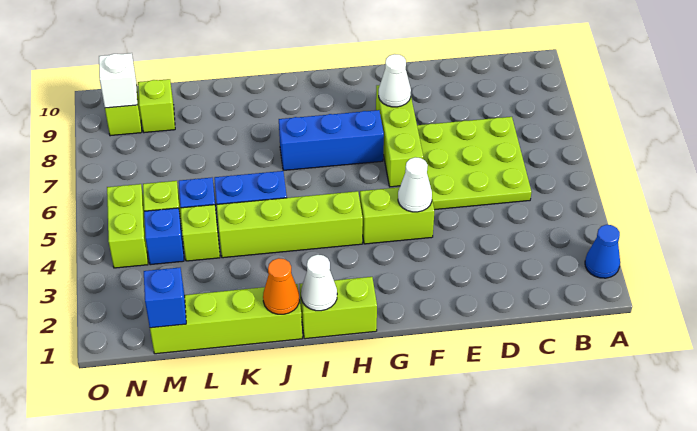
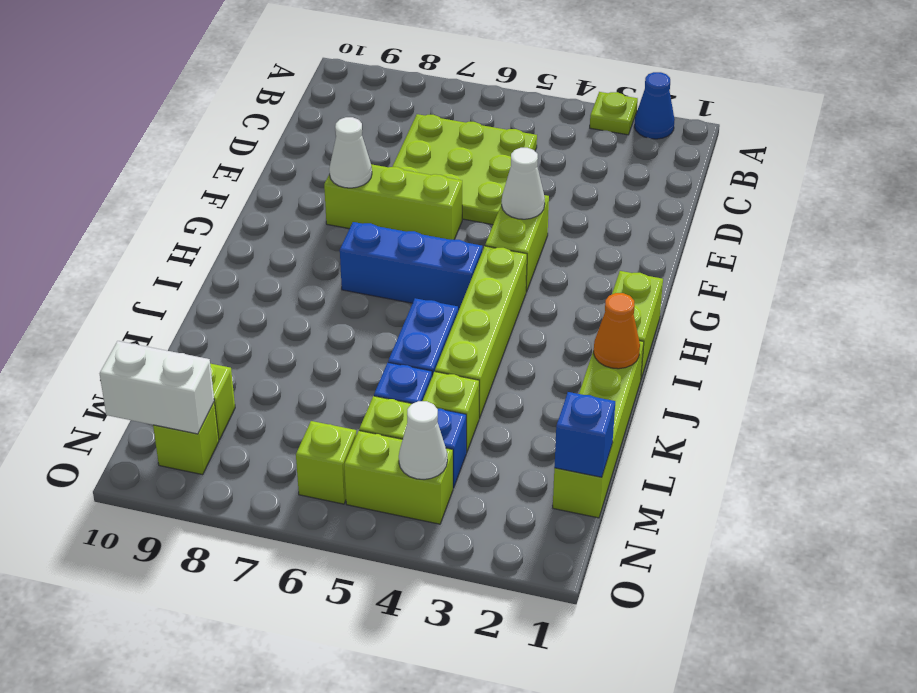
none -> lime plate A3 level 1
blue brick G7:I7 level 1 -> blue brick H5:H7 level 1
white cone I1 level 2 -> white cone N4 level 2
none -> lime brick N6 level 1
white brick N9 level 2 -> white brick N9:N10 level 2

